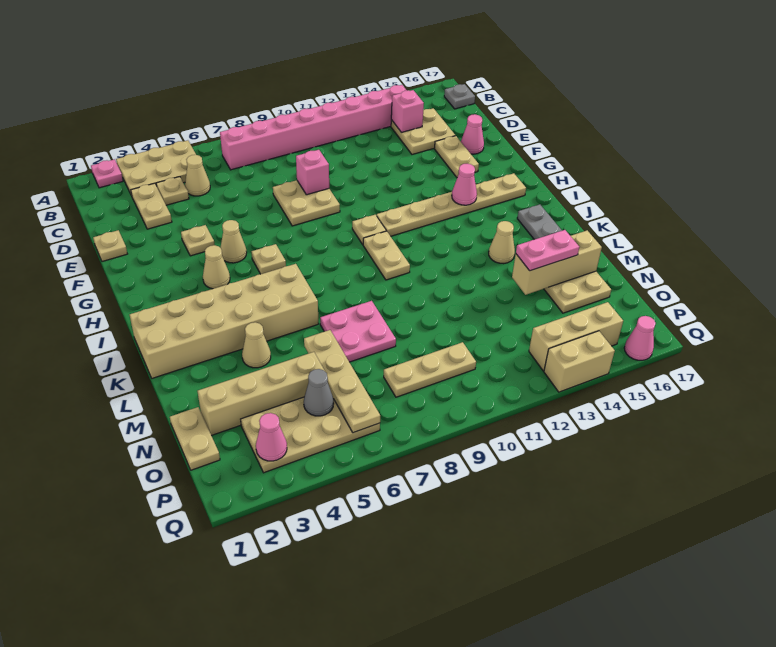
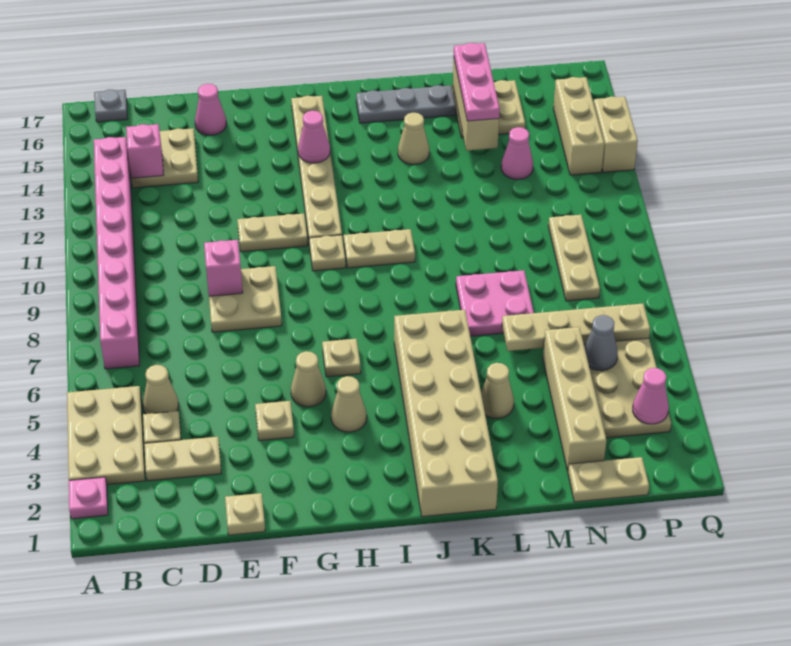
tan plate E15:F15 level 1 -> tan plate F11:G11 level 1
pink plate M14:M15 level 3 -> pink plate M14:M16 level 3
pink cone Q16 level 1 -> pink cone N13 level 1

